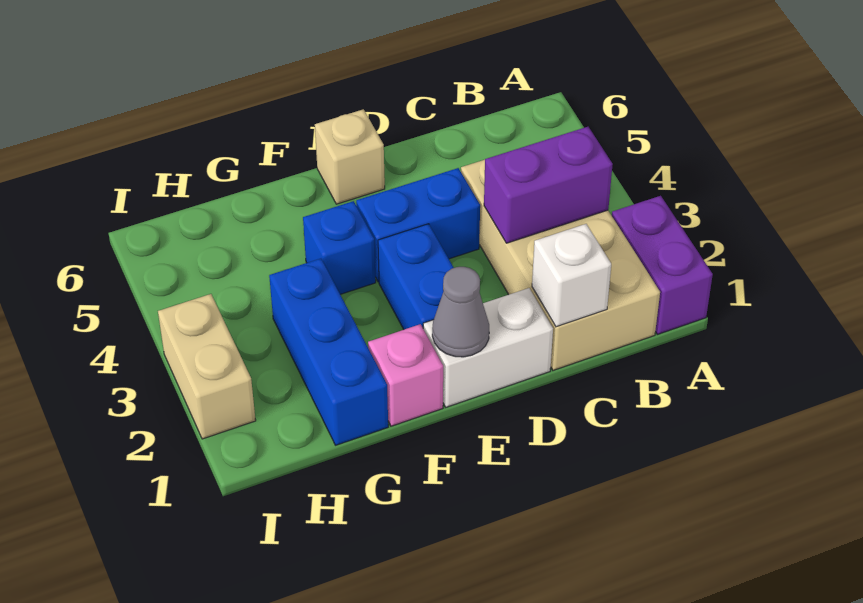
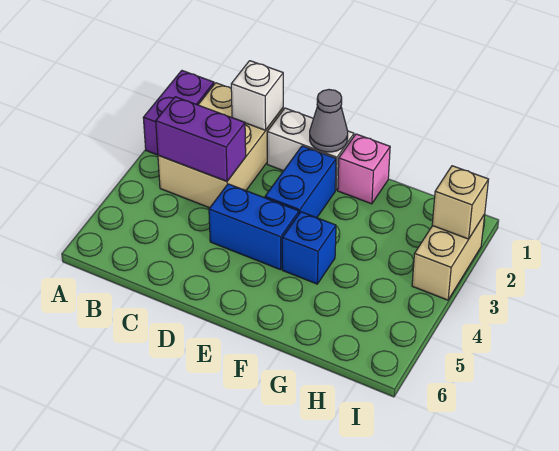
tan brick B1:C4 level 1 -> tan brick B1:C3 level 1
tan brick E6 level 1 -> tan brick I2 level 2
blue brick G1:G3 level 1 -> none

